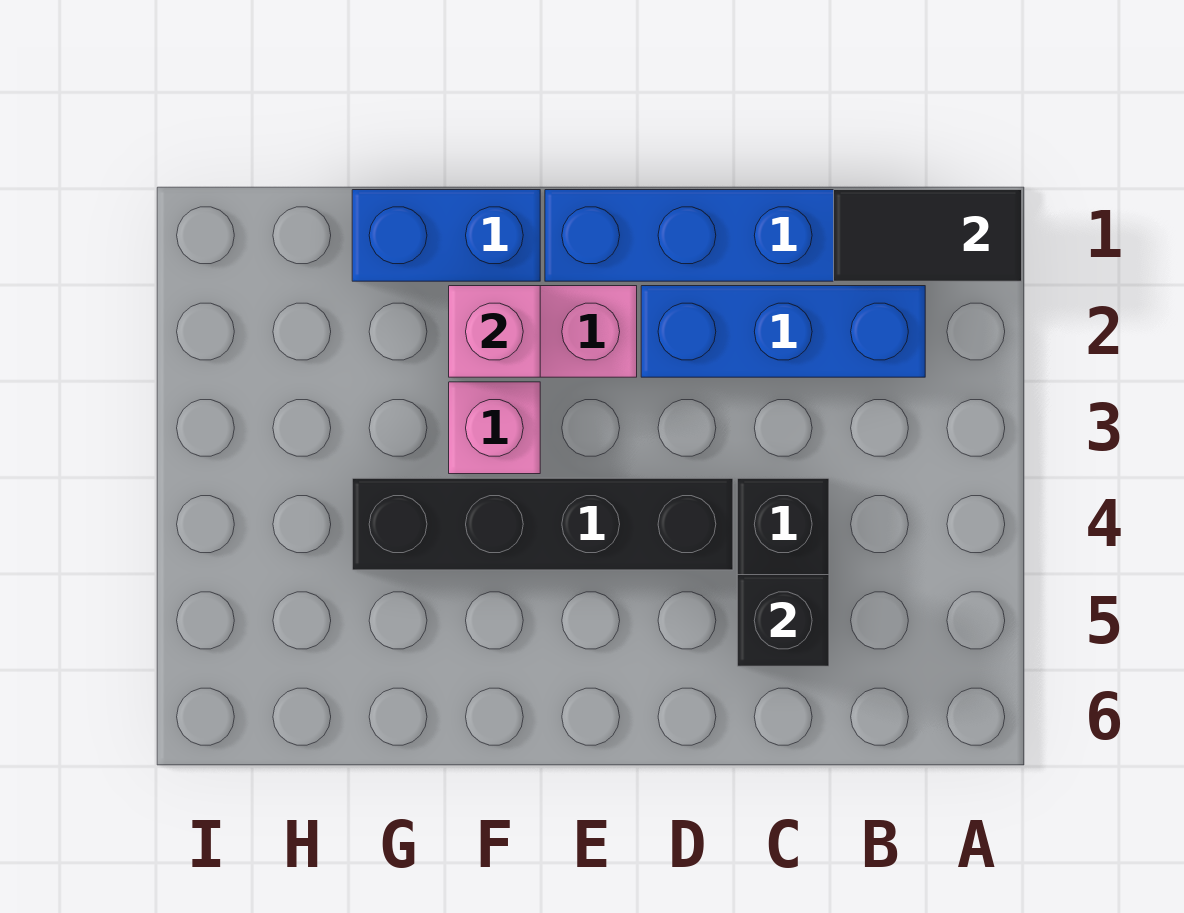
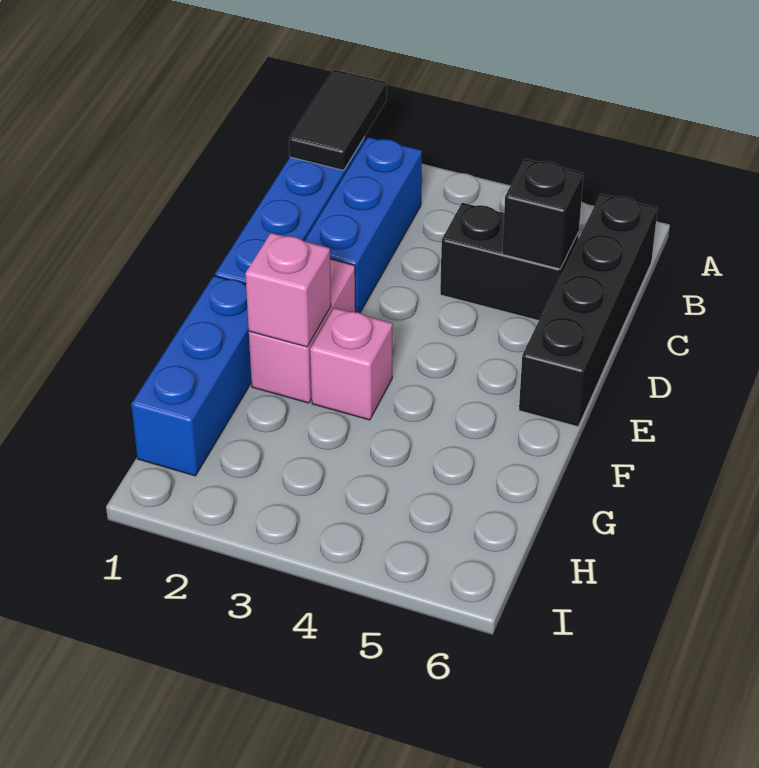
black brick D4:G4 level 1 -> black brick B6:E6 level 1
blue brick F1:G1 level 1 -> blue brick F1:H1 level 1

